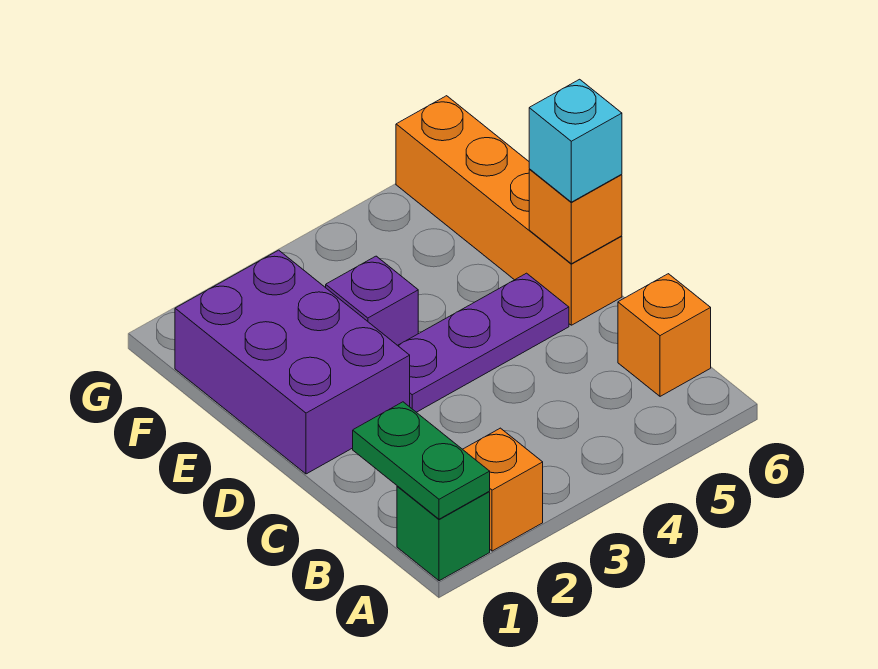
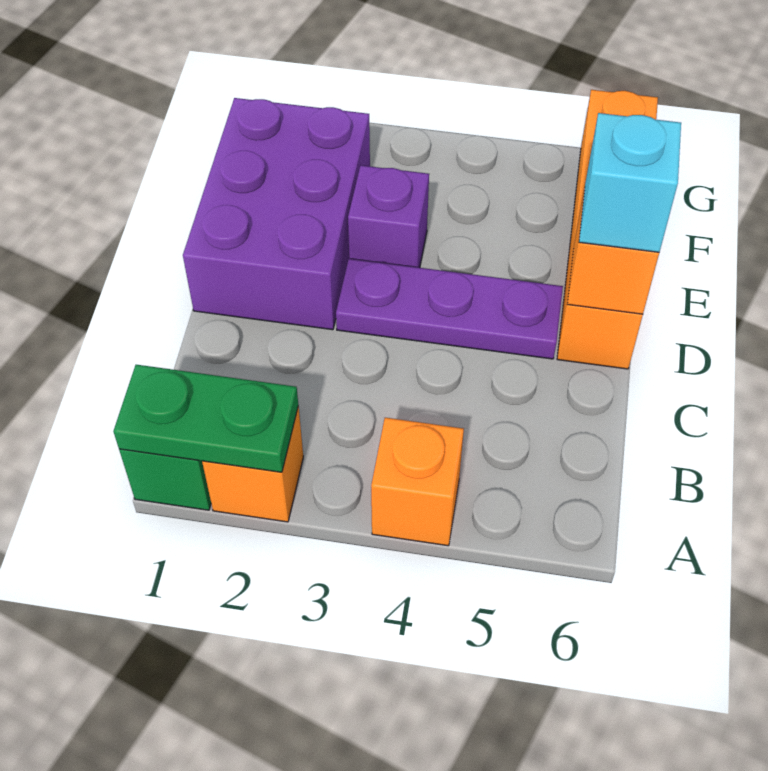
green plate A1:B1 level 2 -> green plate A1:A2 level 2
orange brick B6 level 1 -> orange brick A4 level 1

